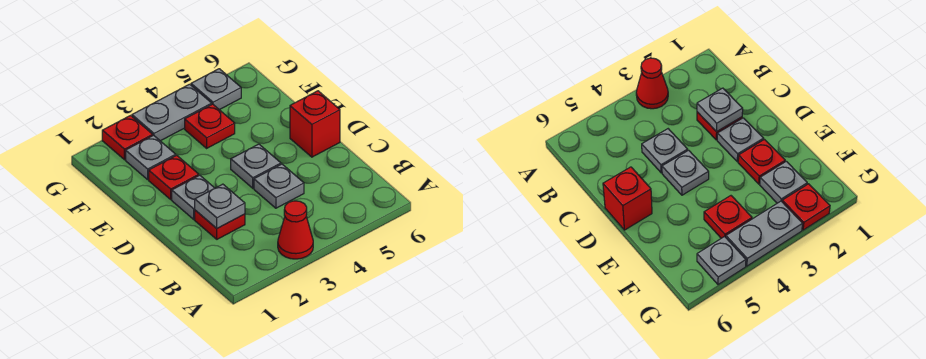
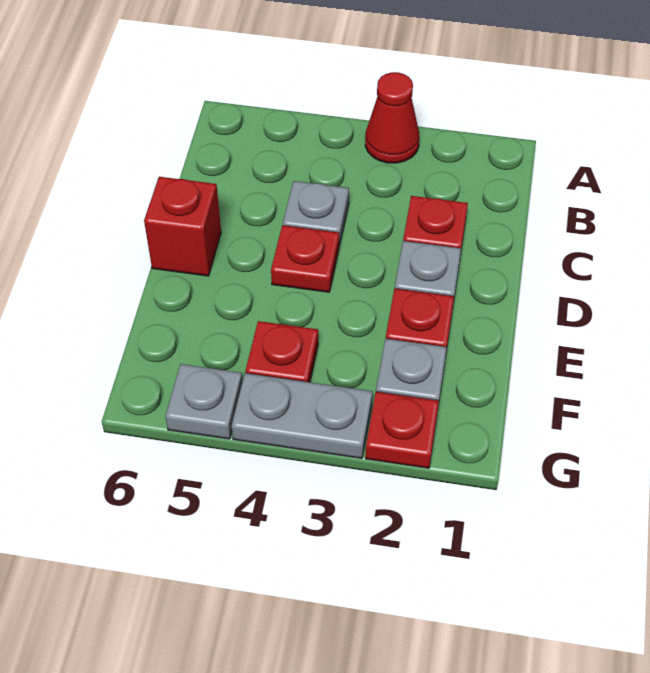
grey plate C2 level 2 -> none
grey plate D4 level 1 -> red plate D4 level 1

